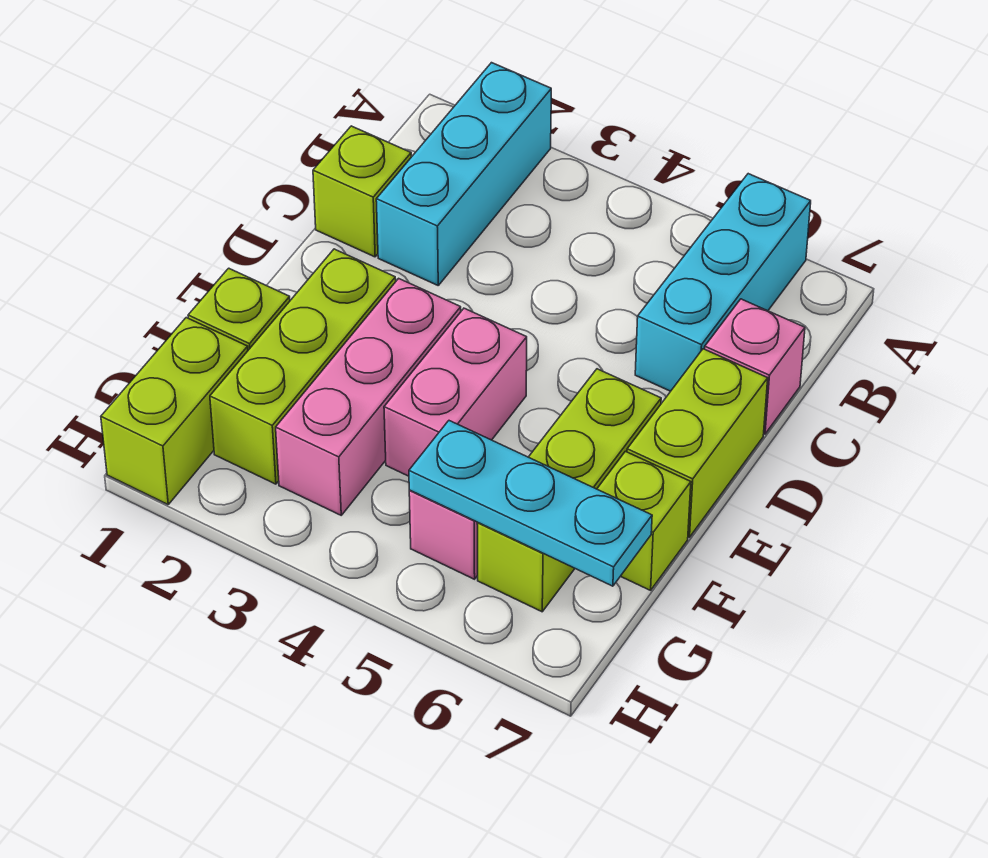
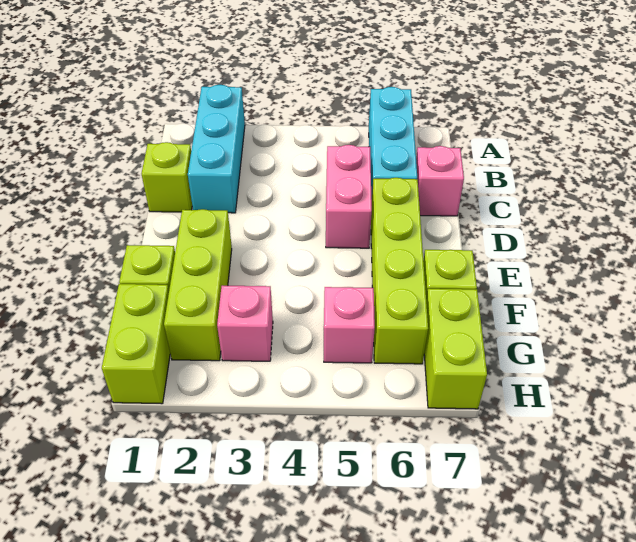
lime brick D7:E7 level 1 -> lime brick G7:H7 level 1
pink brick E3:G3 level 1 -> pink brick G3 level 1
pink brick E4:F4 level 1 -> pink brick C5:D5 level 1
lime brick E6:G6 level 1 -> lime brick D6:G6 level 1
cyan plate G5:G7 level 2 -> none

